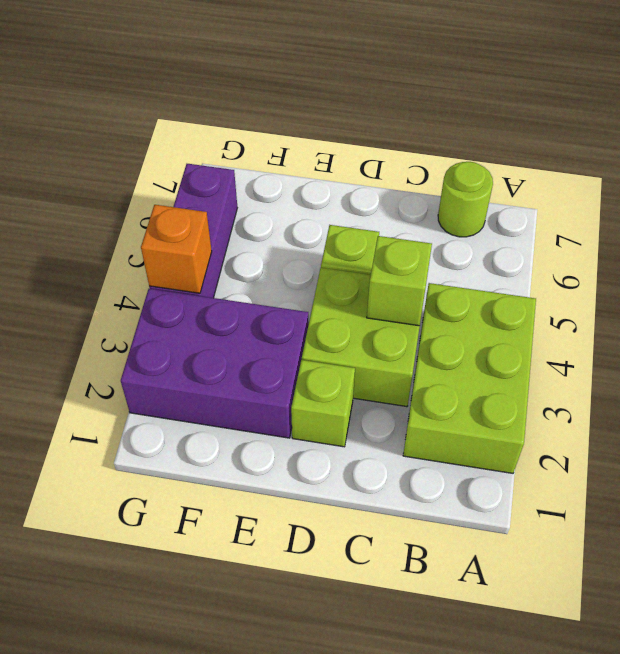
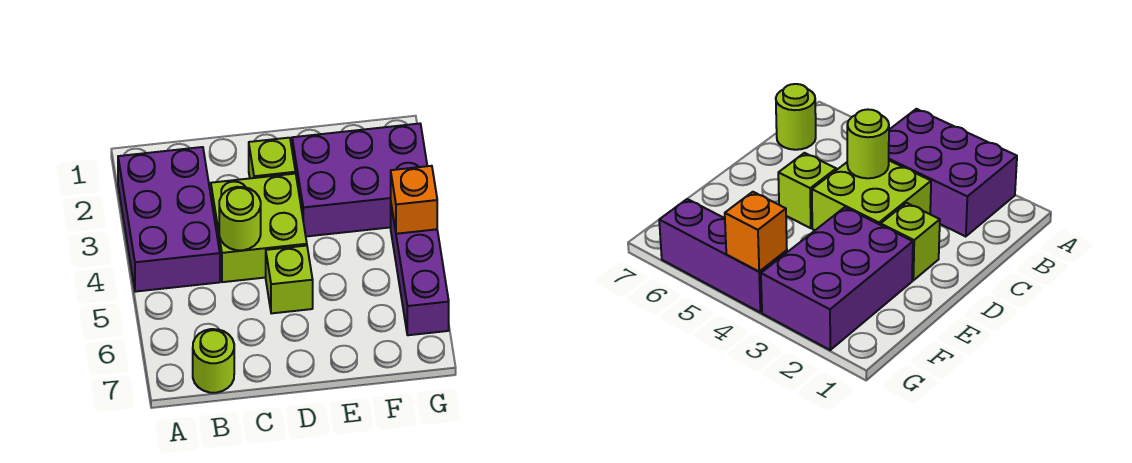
lime brick A2:B4 level 1 -> purple brick A2:B4 level 1
lime brick C4 level 2 -> lime round brick C4 level 2

